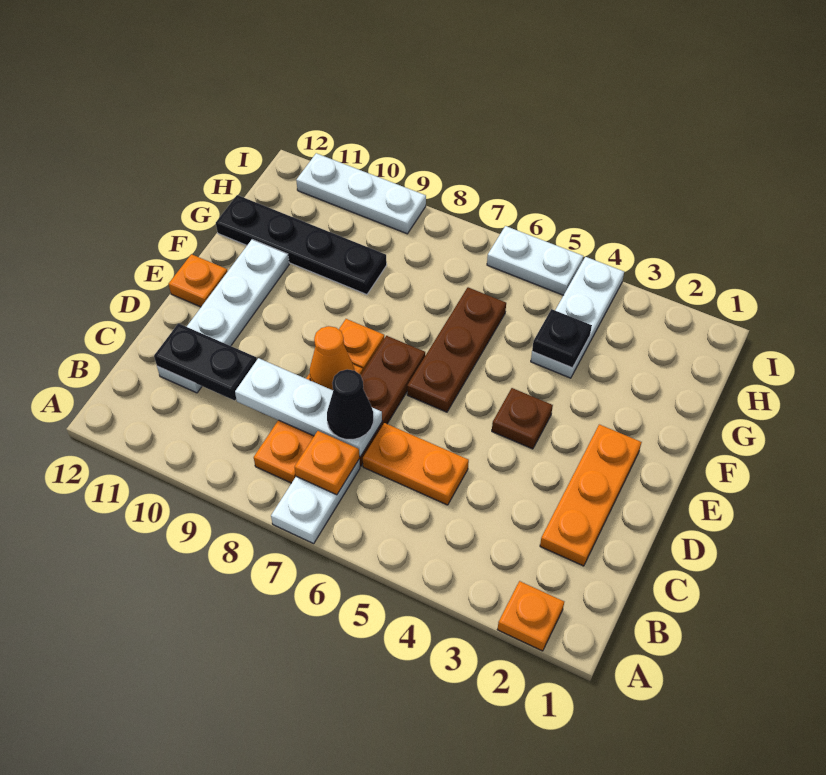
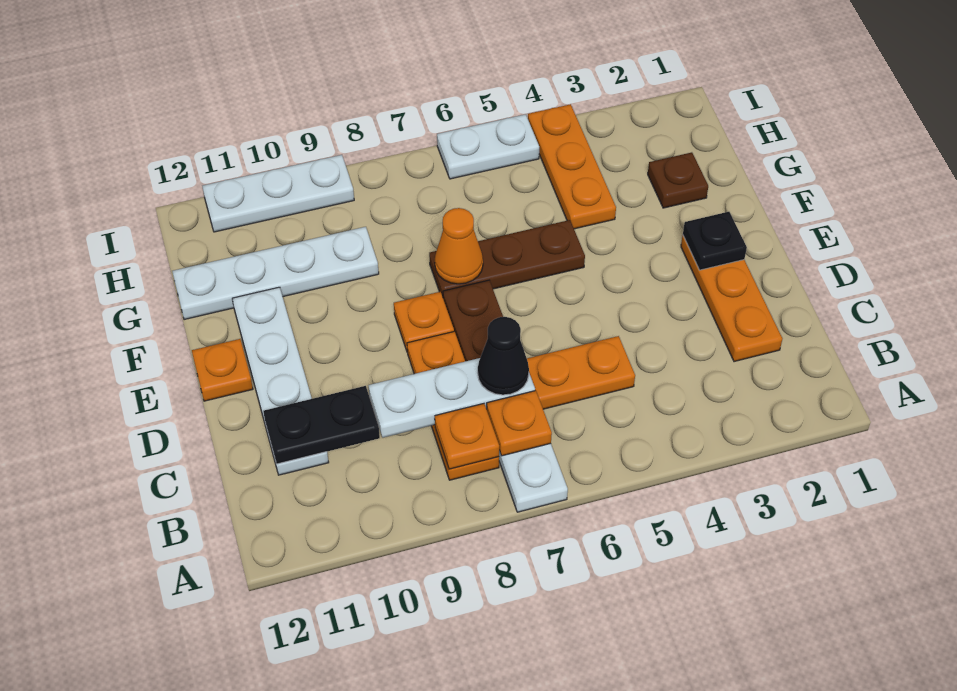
orange plate A2 level 1 -> orange plate B8 level 2
orange cone D8 level 2 -> orange cone F7 level 2
brown plate E4 level 1 -> brown plate G2 level 1
brown plate E6:G6 level 1 -> brown plate F5:F7 level 1
white plate G4:I4 level 1 -> orange plate G4:I4 level 1
black plate G4 level 2 -> black plate E2 level 2
black plate G9:G12 level 1 -> white plate G9:G12 level 1

